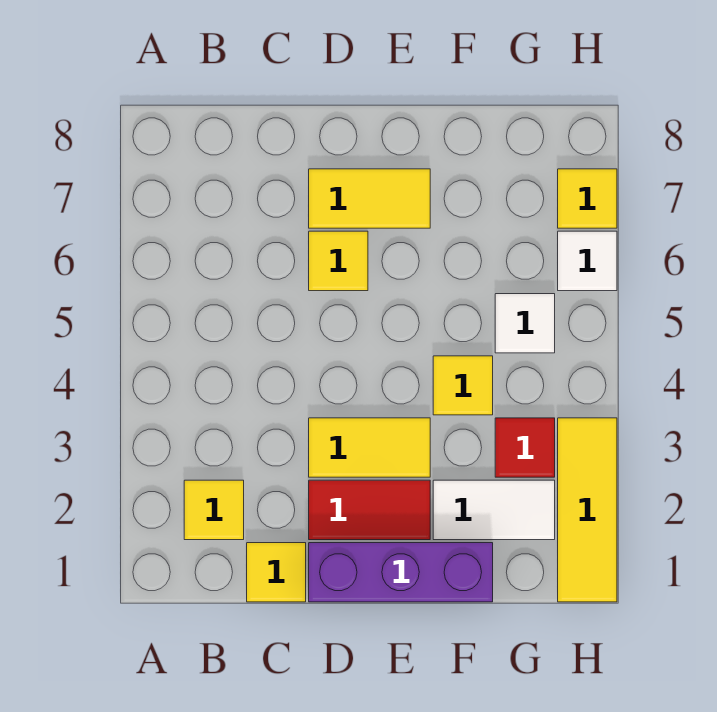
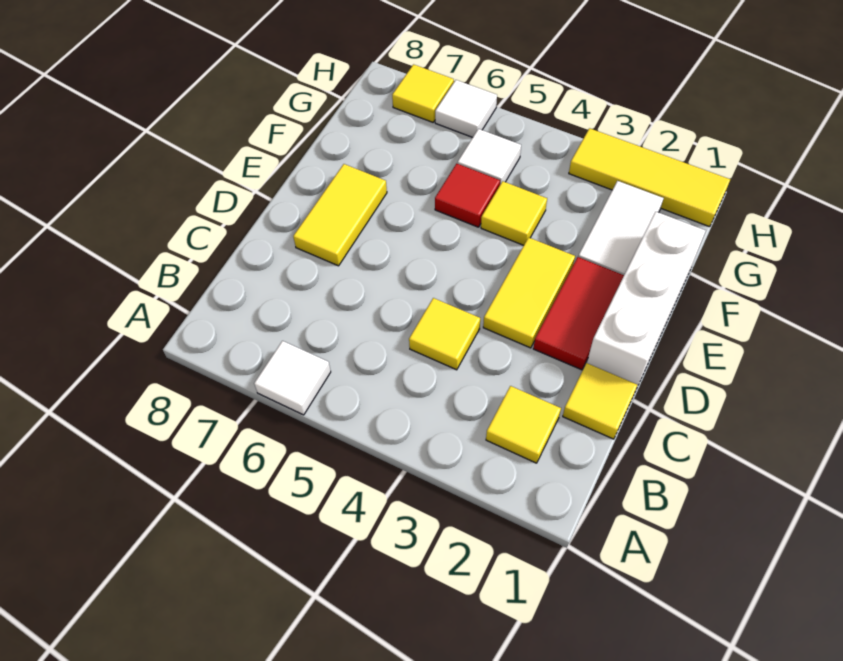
none -> white tile A6 level 1
purple brick D1:F1 level 1 -> white brick D1:F1 level 1
yellow tile D6 level 1 -> yellow tile C4 level 1
red tile G3 level 1 -> red tile F5 level 1

